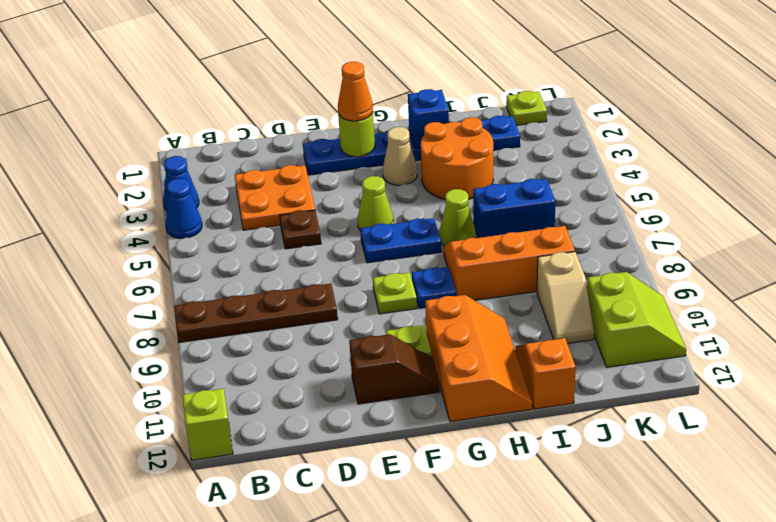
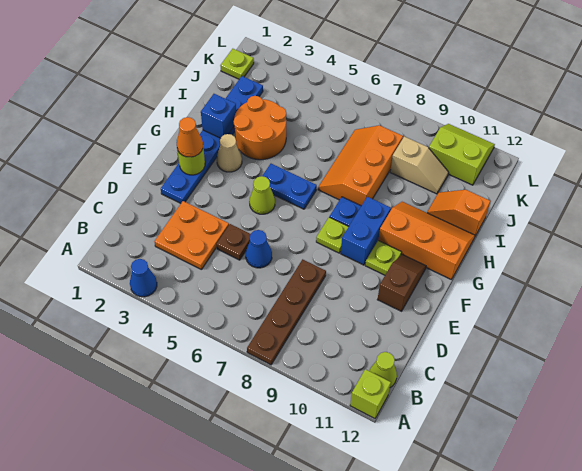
blue cone A4 level 1 -> blue cone D6 level 1
blue plate F6:G6 level 1 -> blue plate G5:G6 level 1
lime cone H6 level 1 -> lime cone B12 level 1
blue brick I6:J6 level 1 -> blue brick F9:G9 level 1

